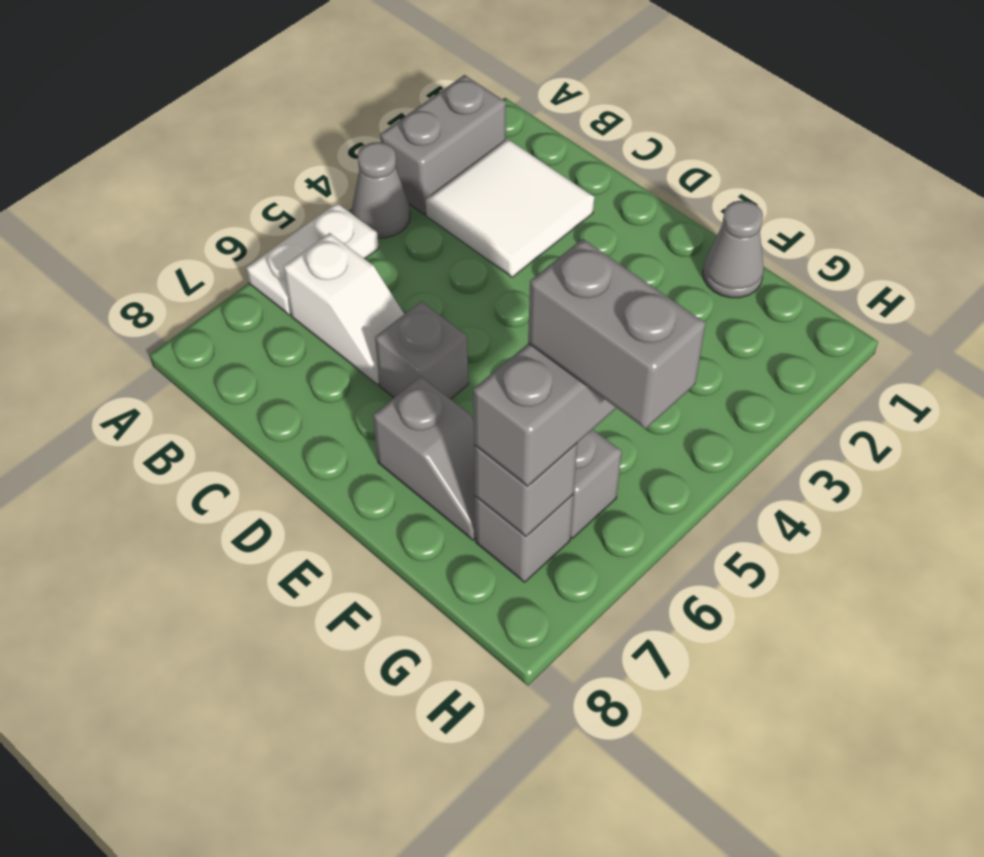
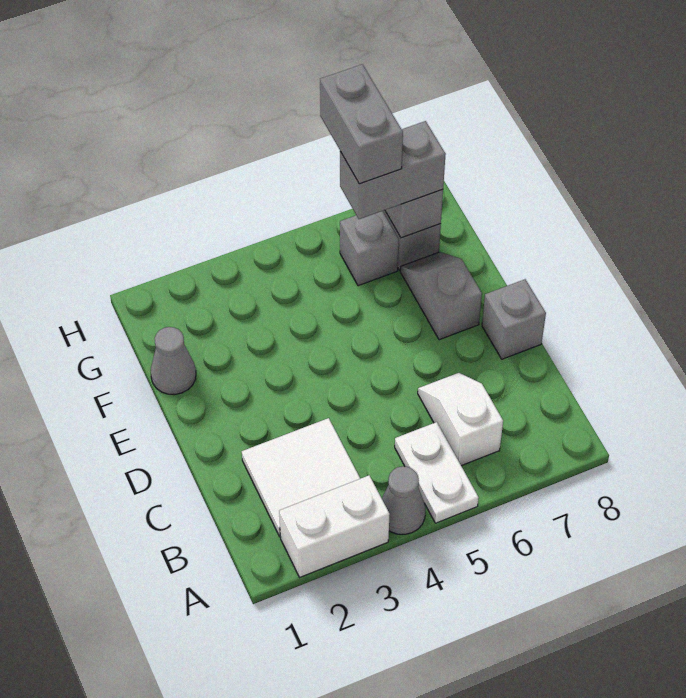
grey brick A2:A3 level 1 -> white brick A2:A3 level 1
white plate A5:A6 level 1 -> white plate A5:B5 level 1
grey brick D6 level 1 -> grey brick D8 level 1

